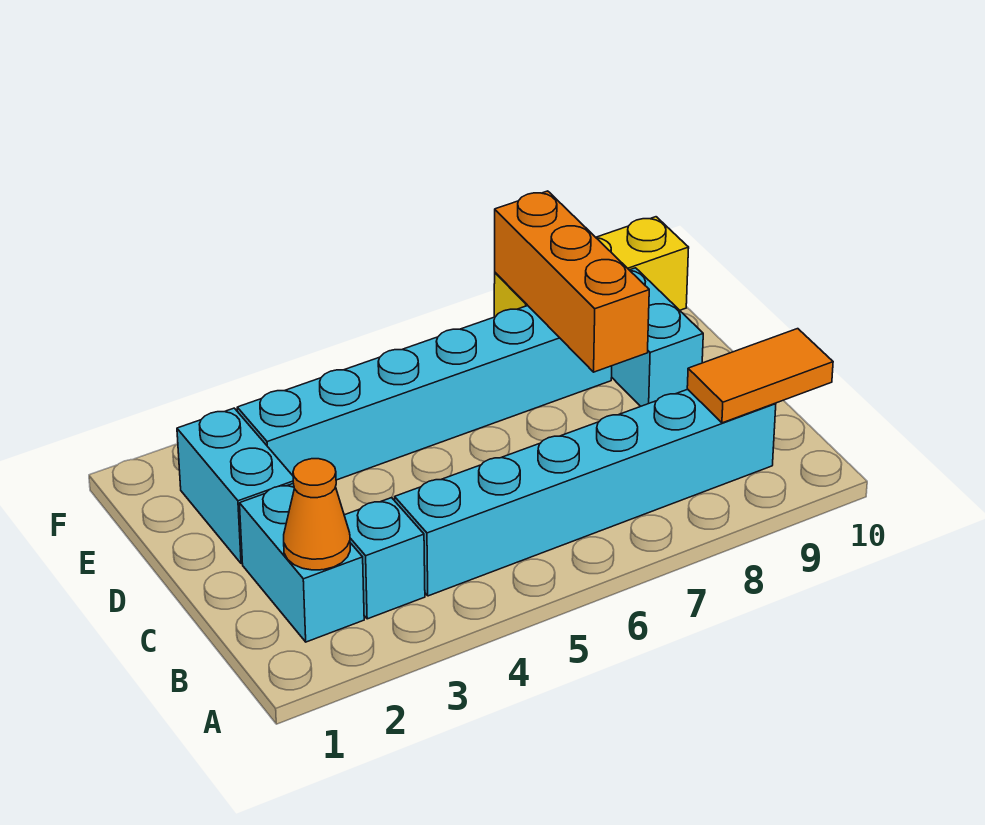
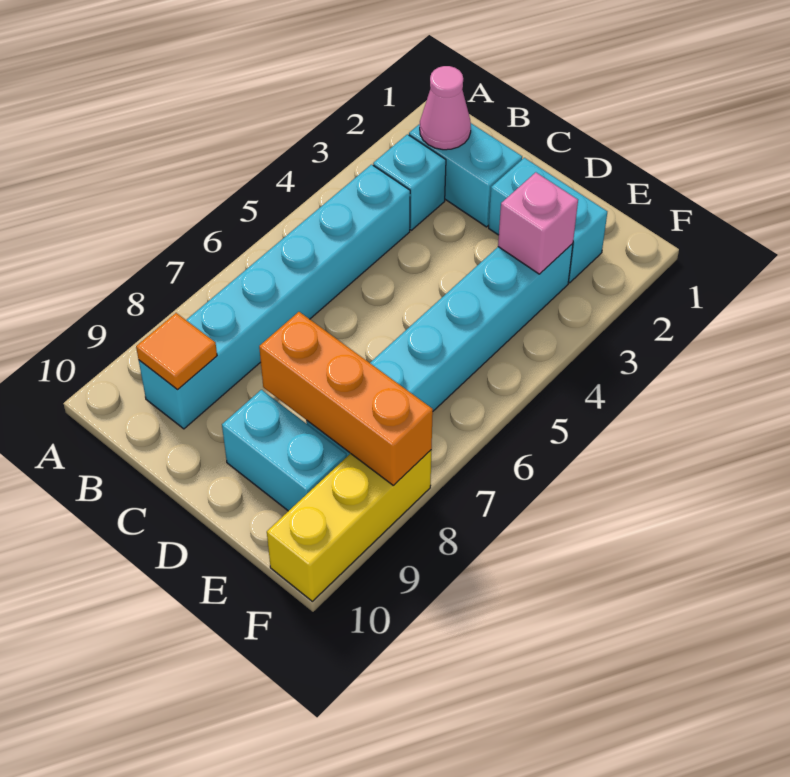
orange cone B2 level 2 -> pink cone B2 level 2
orange tile B9:B10 level 2 -> orange tile B9 level 2
none -> pink brick E3 level 2

